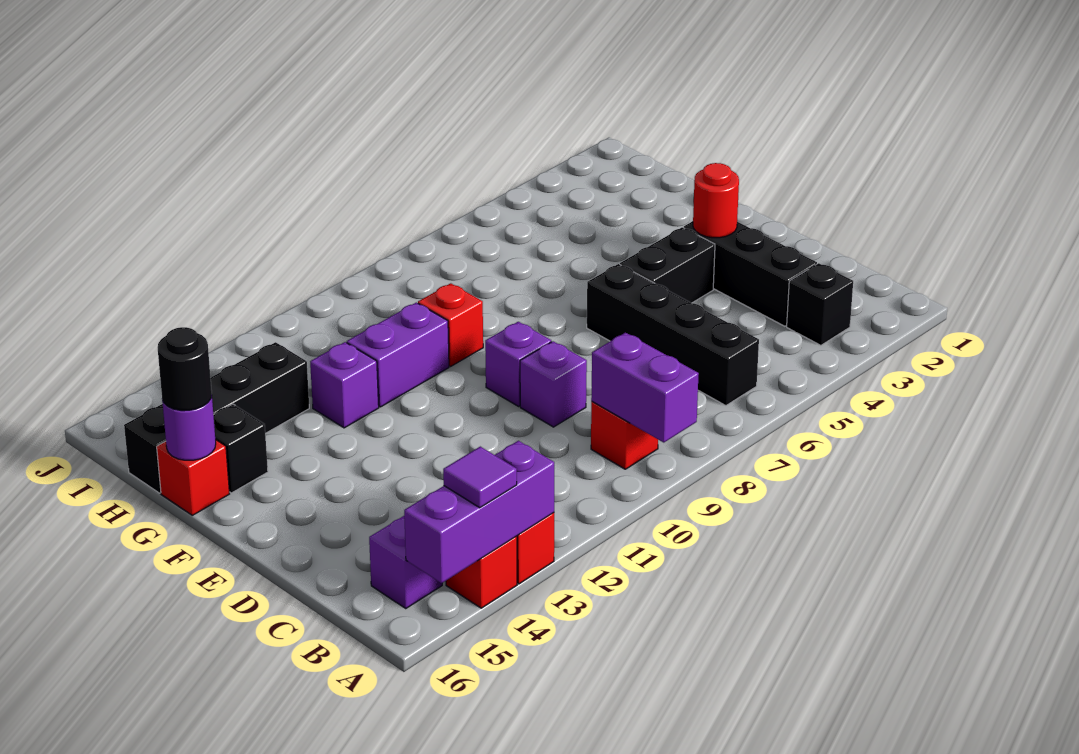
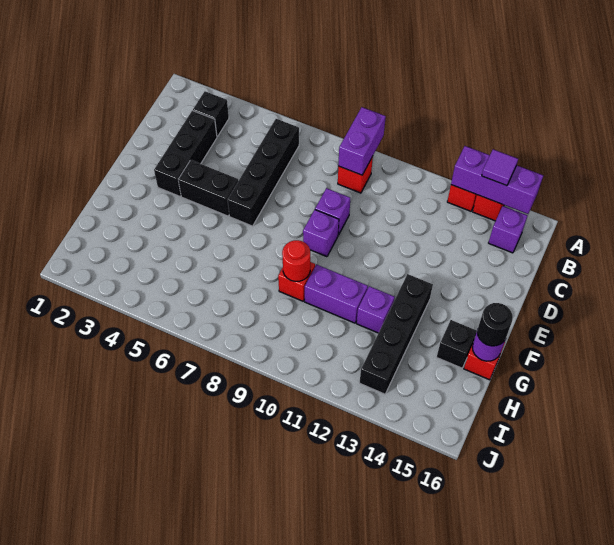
red round brick E3 level 2 -> red round brick G9 level 2
black brick H13:H16 level 1 -> black brick F13:I13 level 1

